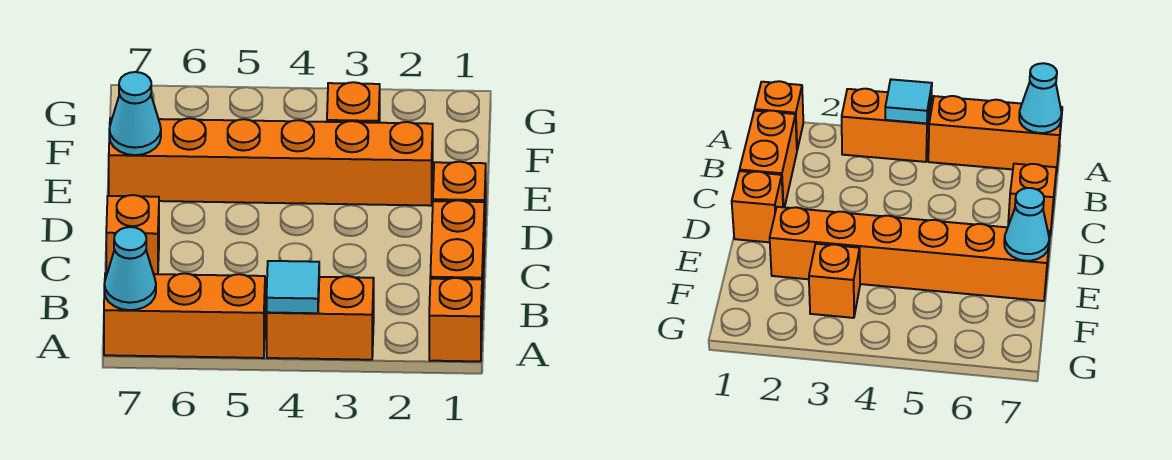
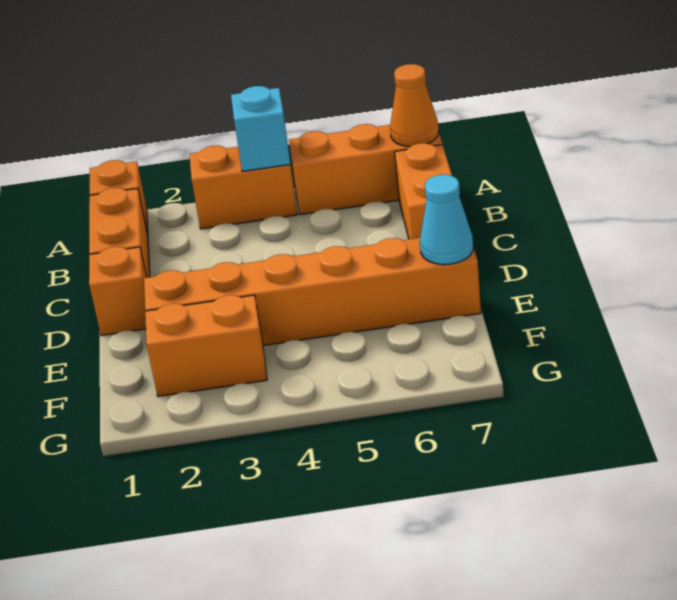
cyan tile A4 level 2 -> cyan brick A4 level 2
cyan cone A7 level 2 -> orange cone A7 level 2
orange brick C7 level 1 -> orange brick B7:C7 level 1
orange brick F3 level 1 -> orange brick F2:F3 level 1

